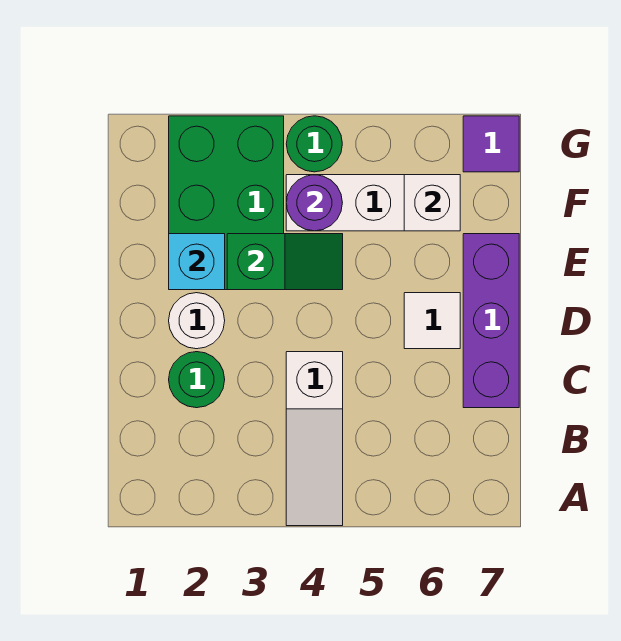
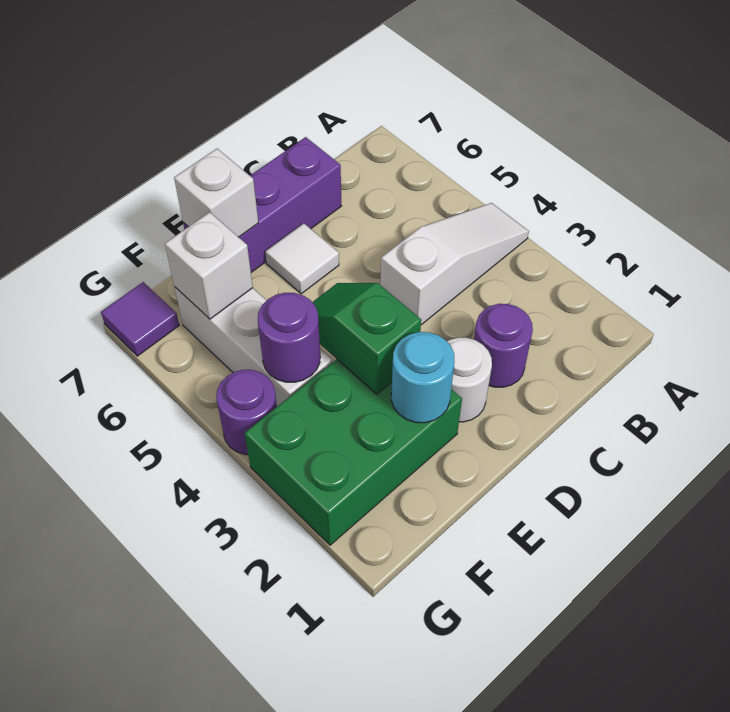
green round brick C2 level 1 -> purple round brick C2 level 1
cyan brick E2 level 2 -> cyan round brick E2 level 2
none -> white brick E7 level 2
green round brick G4 level 1 -> purple round brick G4 level 1

